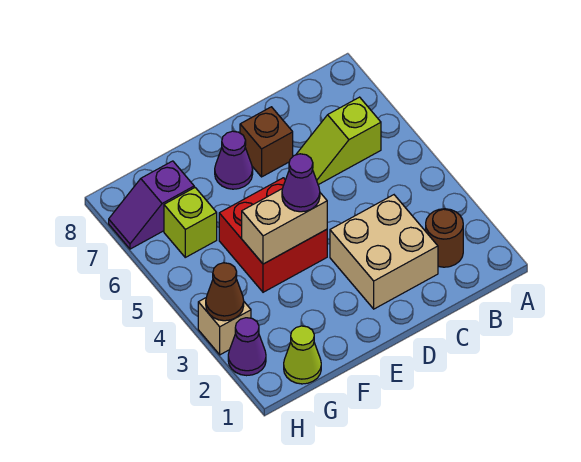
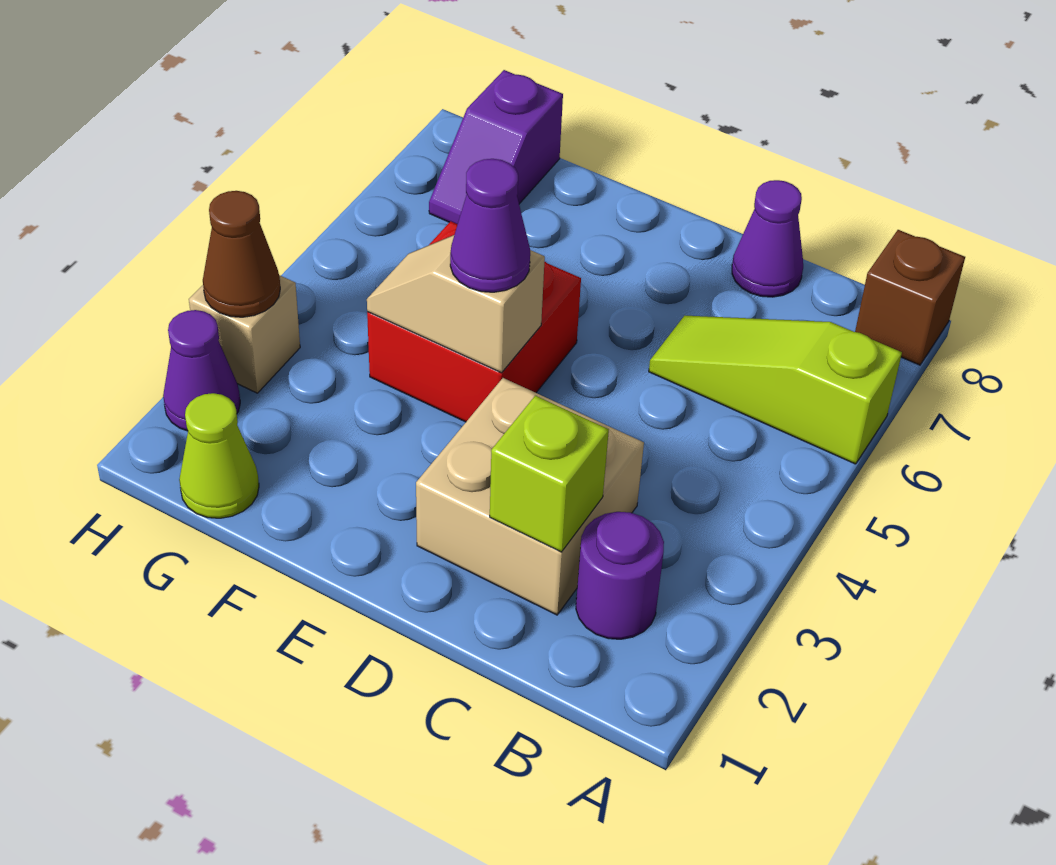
brown round brick B2 level 1 -> purple round brick B2 level 1
lime slope B6:C6 level 1 top B -> lime slope A6:C6 level 1 top A
brown brick D7 level 1 -> brown brick A8 level 1
tan brick E4:F4 level 2 -> tan slope E4:F4 level 2 top E
purple cone E7 level 1 -> purple cone C8 level 1
lime brick G6 level 1 -> lime brick C2 level 2
purple slope G7:H7 level 1 top G -> purple slope G7:G8 level 1 top 8

